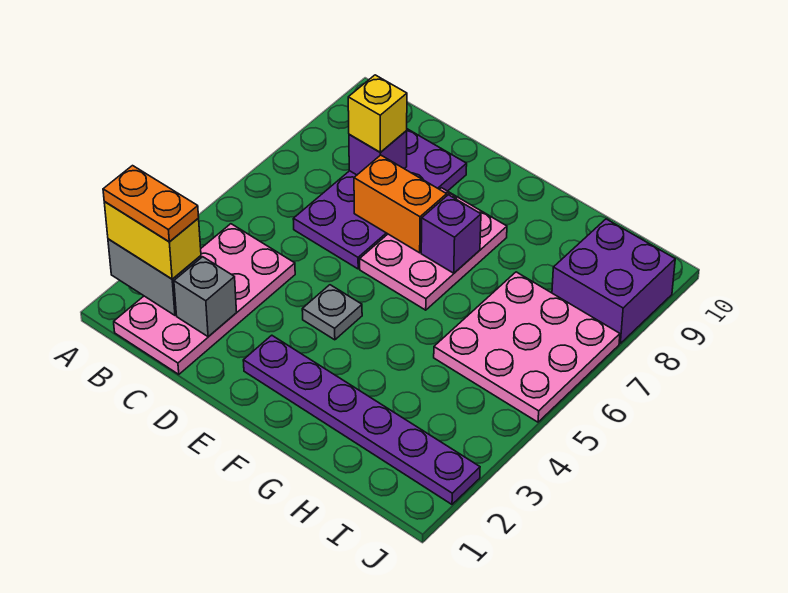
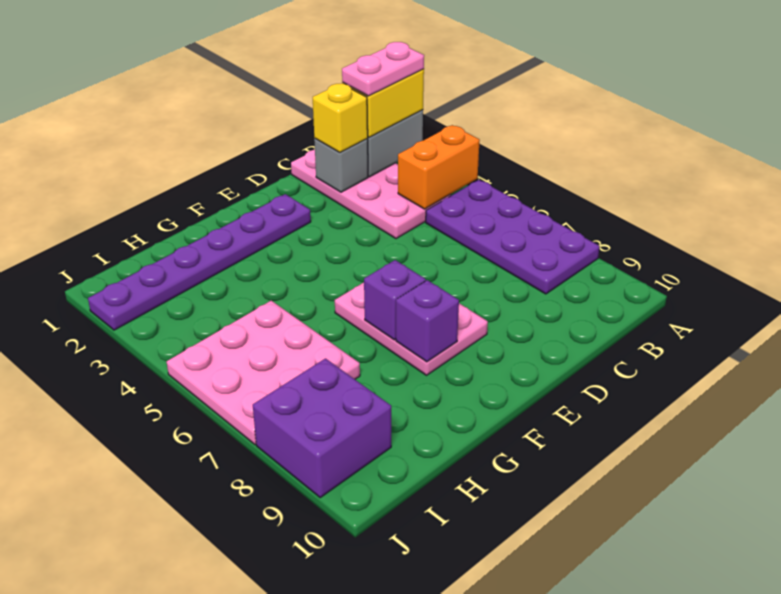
orange plate A2:B2 level 4 -> pink plate A2:B2 level 4
purple plate C6:D9 level 1 -> purple plate A5:B8 level 1
purple brick C8 level 2 -> purple brick F8 level 2
yellow brick C8 level 3 -> yellow brick C2 level 3
orange brick D7:E7 level 2 -> orange brick A4:B4 level 2
grey plate E4 level 1 -> none

